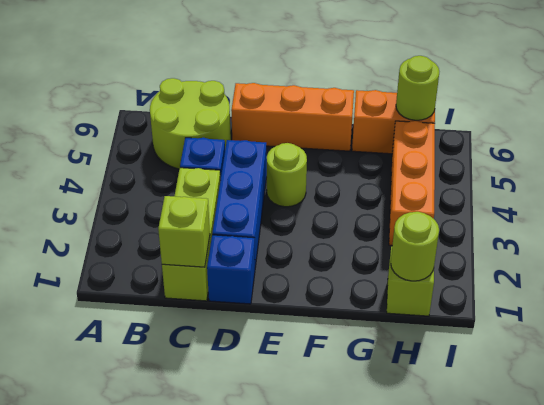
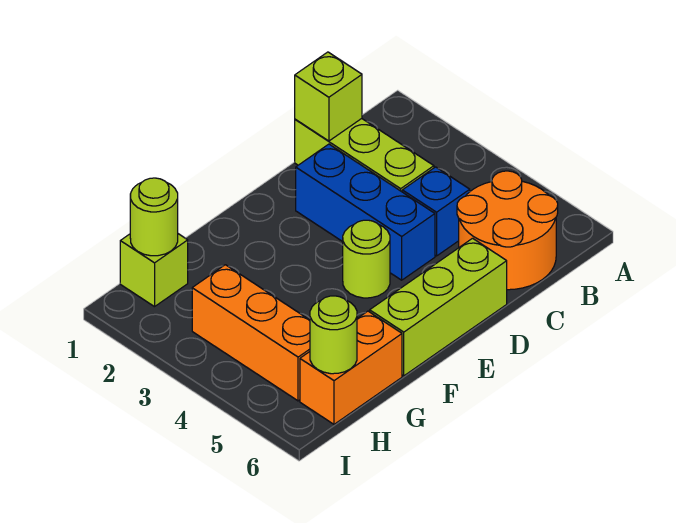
lime round brick B5:C6 level 1 -> orange round brick B5:C6 level 1
blue brick D1 level 1 -> none
orange brick D6:F6 level 1 -> lime brick D6:F6 level 1

